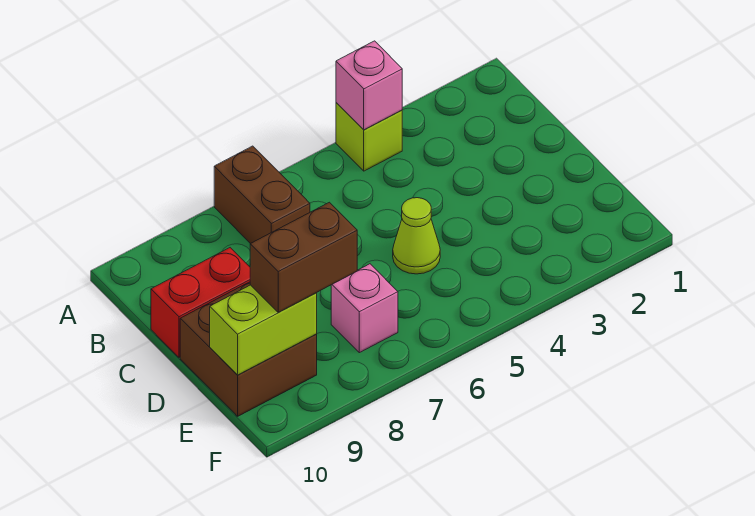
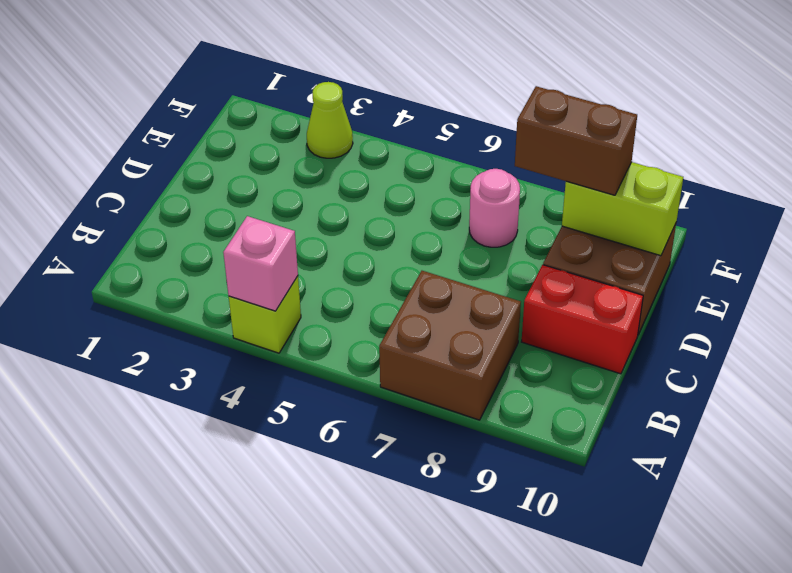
brown brick A7:B7 level 1 -> brown brick A7:B8 level 1
lime cone D5 level 1 -> lime cone F3 level 1
pink brick E7 level 1 -> pink round brick E7 level 1

